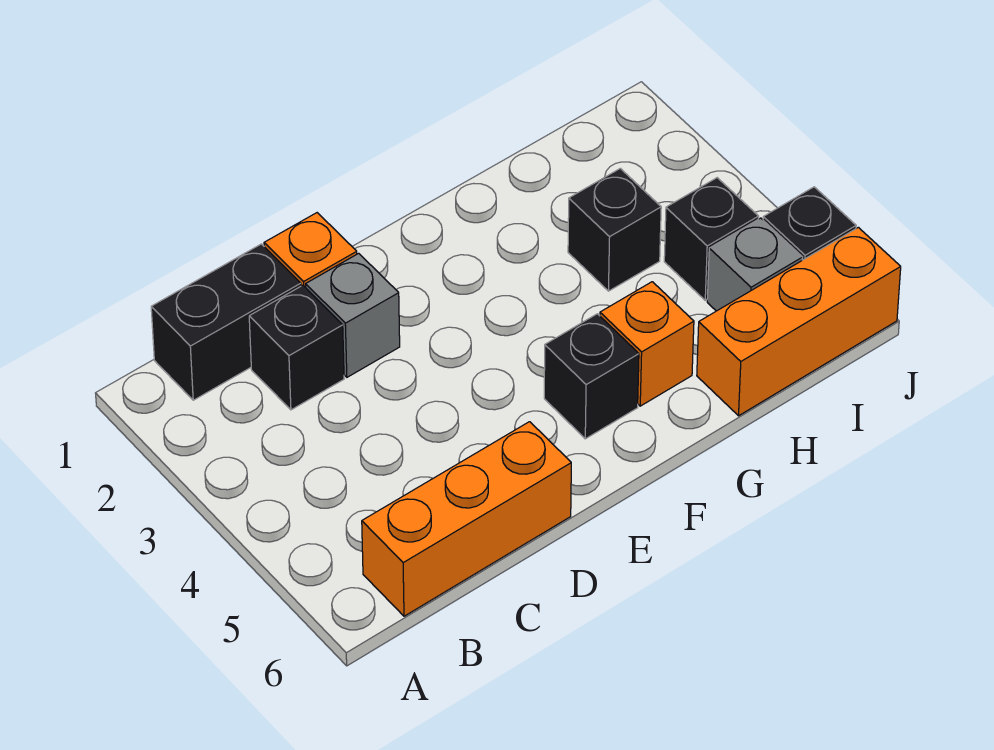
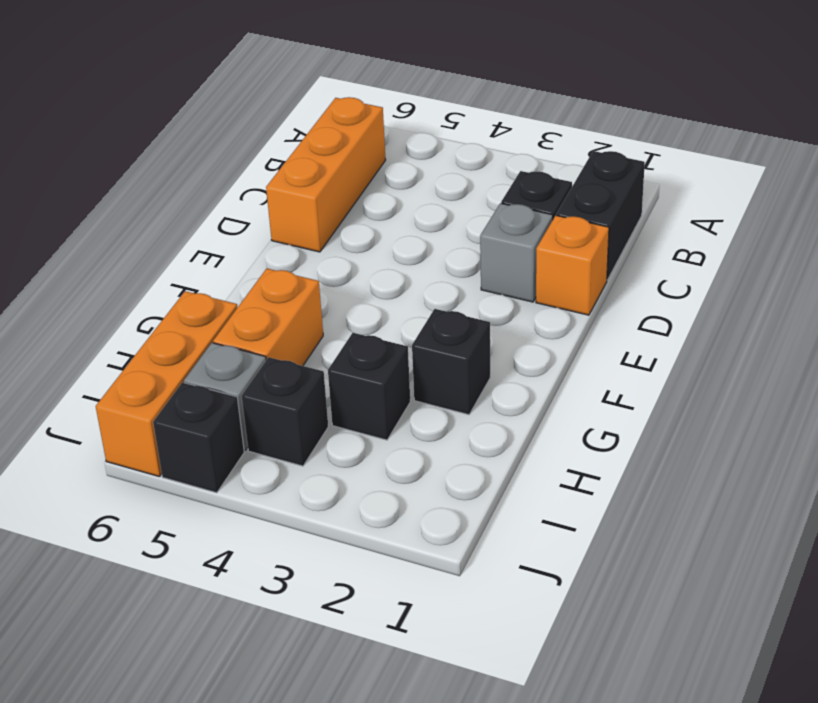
black brick F5 level 1 -> black brick G2 level 1
orange brick G5 level 1 -> orange brick G5:H5 level 1

